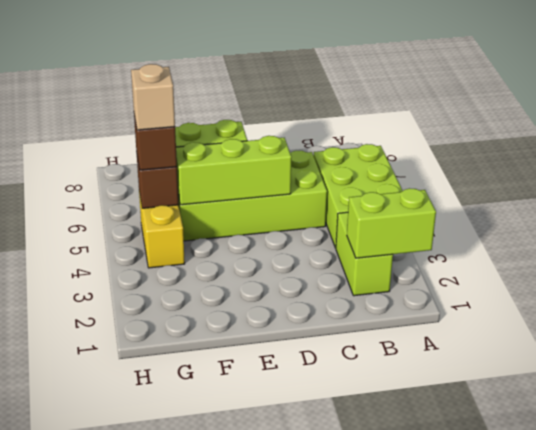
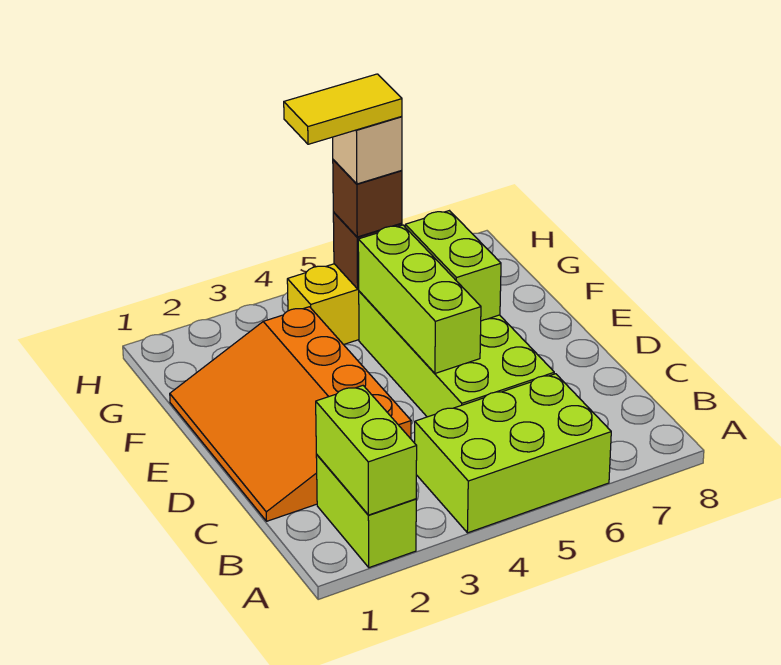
lime brick B2:B3 level 1 -> lime brick A2:B2 level 1
none -> orange slope C1:F3 level 1 top 3
none -> yellow tile G4:G5 level 5

